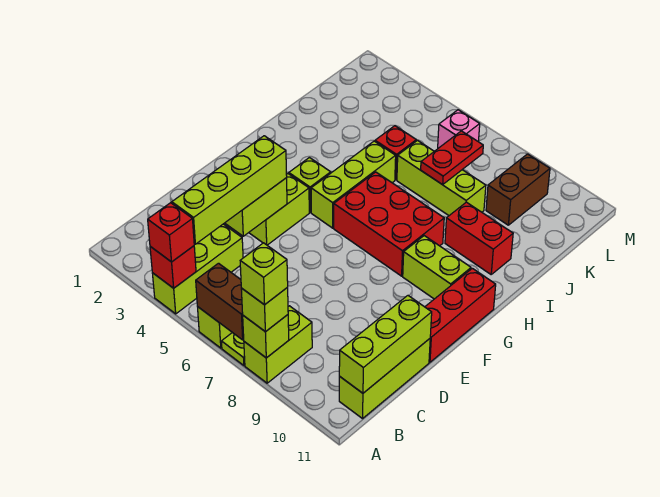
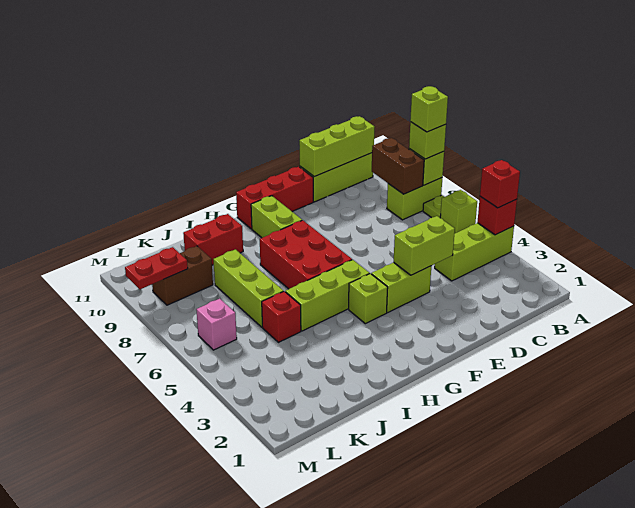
brown brick A6:A7 level 2 -> brown brick B8:B9 level 2
lime brick B4:E4 level 3 -> none
red brick I9:I10 level 1 -> red brick I10:J10 level 1
red plate J7:K7 level 2 -> red plate L9:M9 level 2

